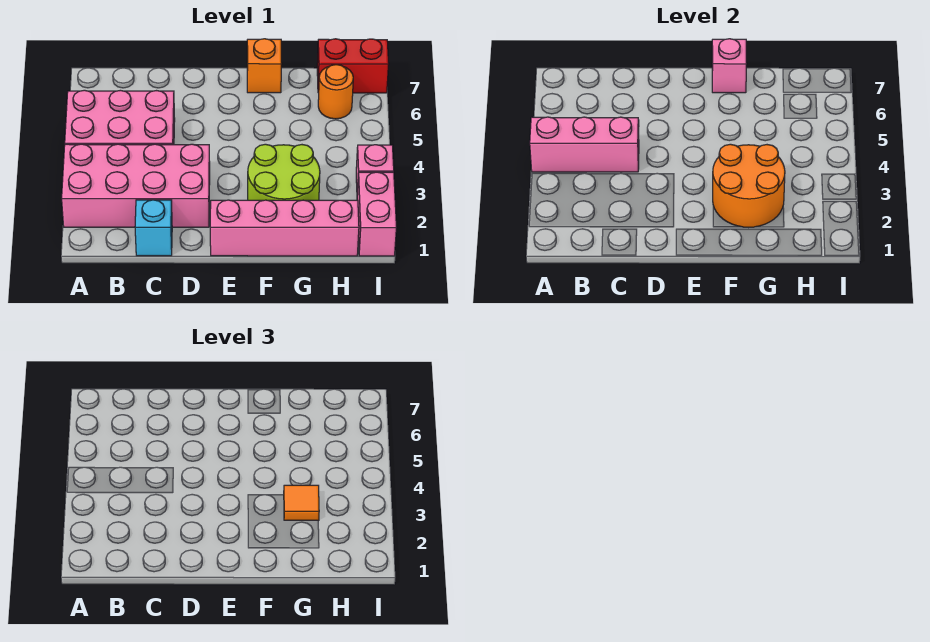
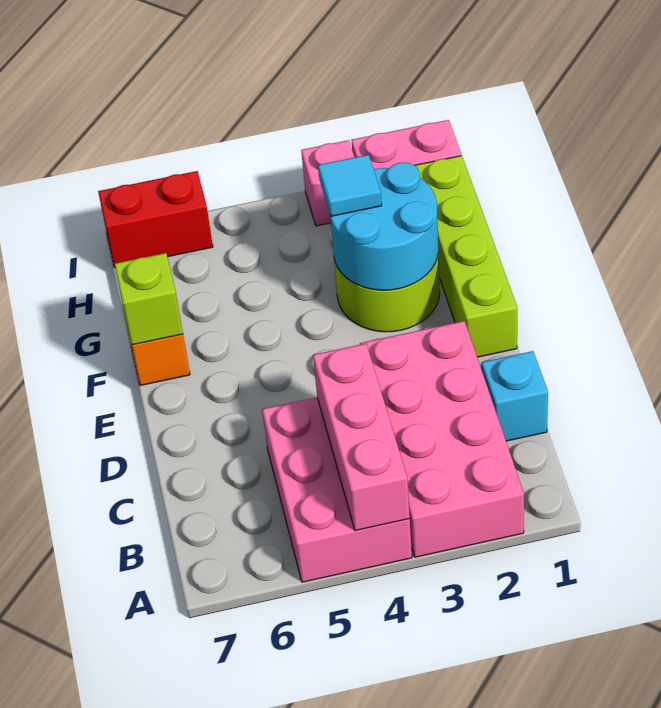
pink brick E1:H1 level 1 -> lime brick E1:H1 level 1
orange round brick F2:G3 level 2 -> cyan round brick F2:G3 level 2
pink brick F7 level 2 -> lime brick F7 level 2
orange tile G3 level 3 -> cyan tile G3 level 3
orange round brick H6 level 1 -> none
red brick H7:I7 level 1 -> red brick I6:I7 level 1

